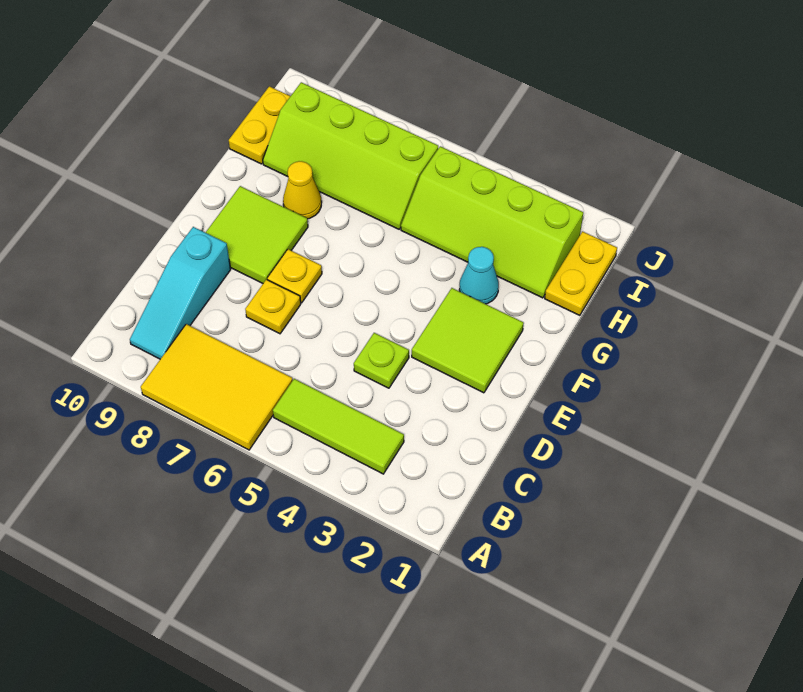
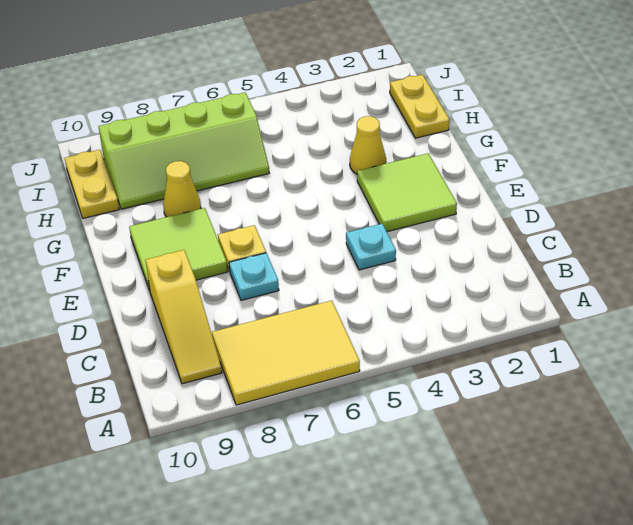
lime tile B3:B5 level 1 -> none
cyan slope B9:D9 level 1 top D -> yellow slope B9:D9 level 1 top D
lime plate D4 level 1 -> cyan plate D4 level 1
yellow plate D7 level 1 -> cyan plate D7 level 1
cyan cone G3 level 1 -> yellow cone G3 level 1
lime slope H2:I5 level 1 top I -> none

